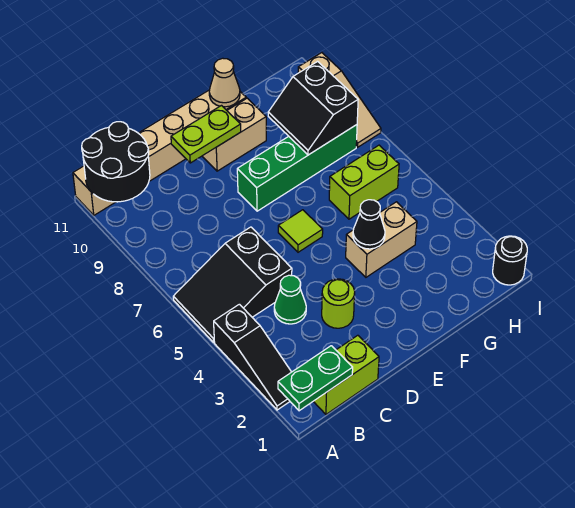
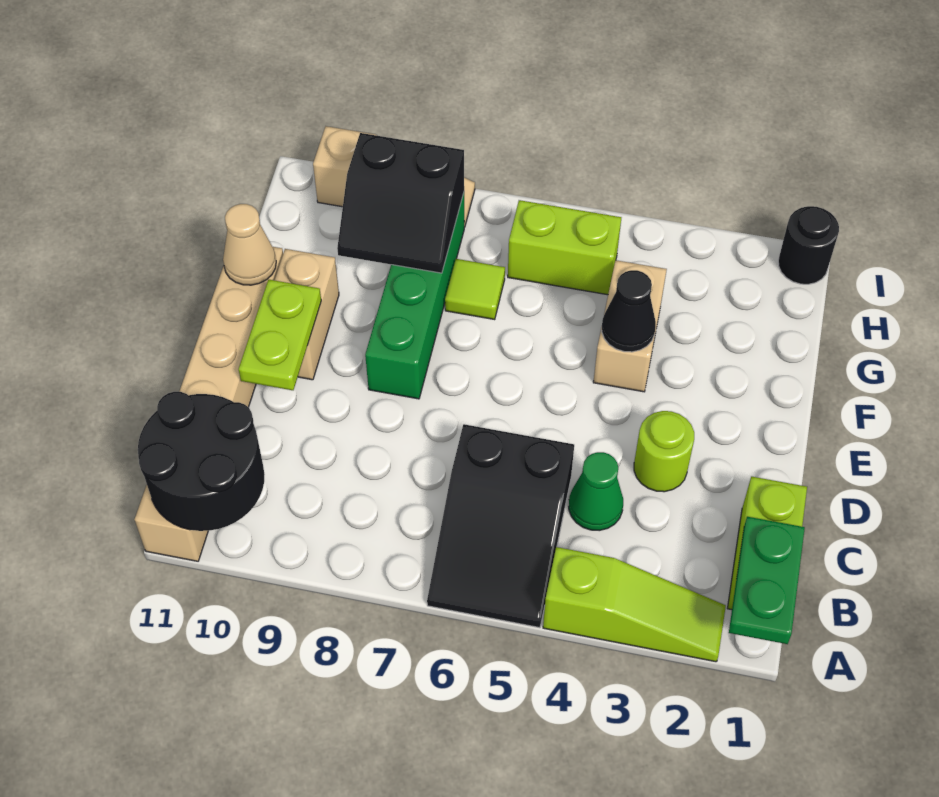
black slope A2:A4 level 1 top 4 -> lime slope A2:A4 level 1 top 4
lime tile E6 level 1 -> lime tile G7 level 1
lime brick G6:H6 level 1 -> lime brick H5:H6 level 1

